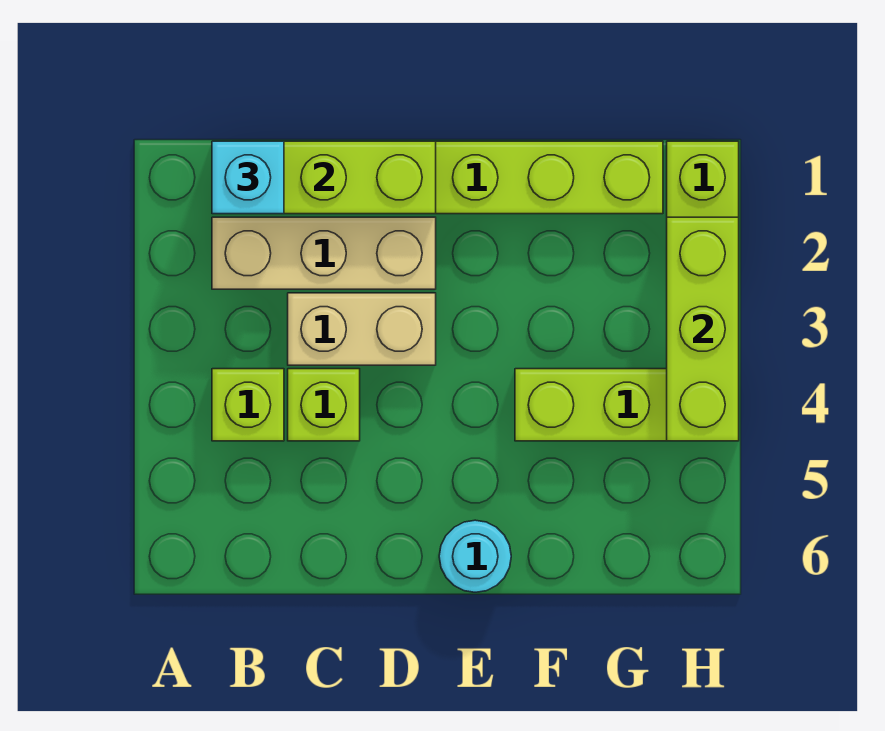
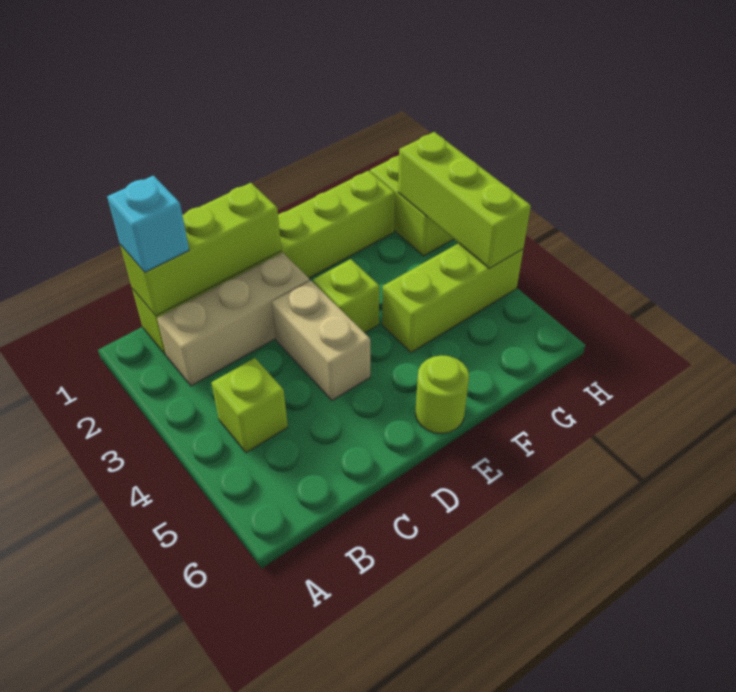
tan brick C3:D3 level 1 -> tan brick D3:D4 level 1
lime brick C4 level 1 -> lime brick E3 level 1
cyan round brick E6 level 1 -> lime round brick E6 level 1

